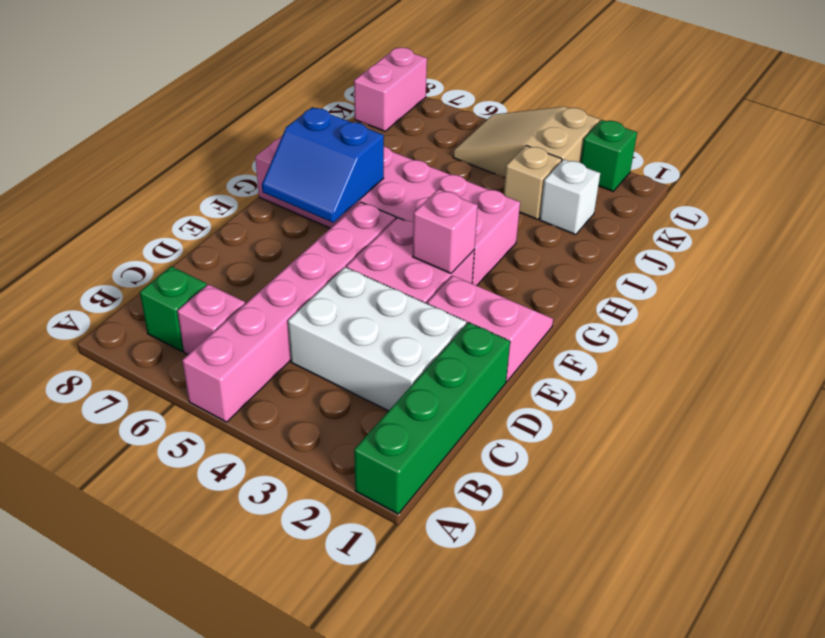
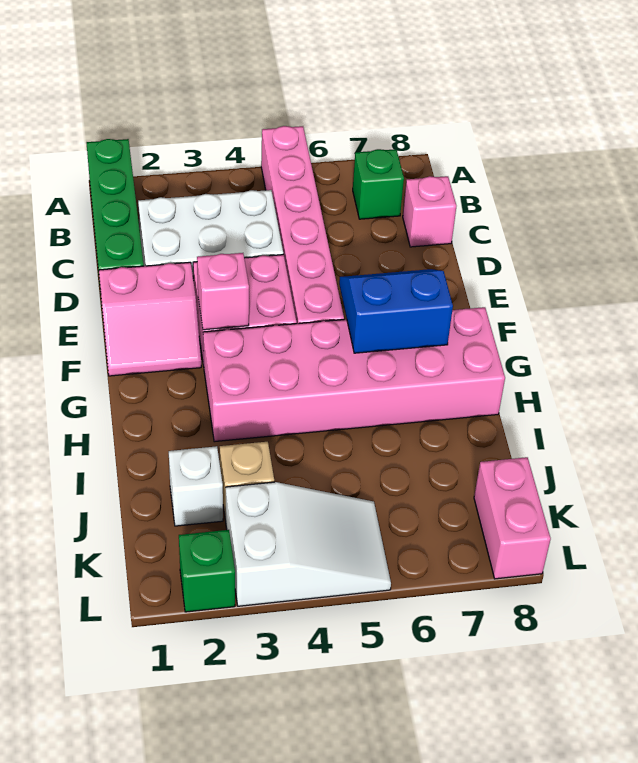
pink brick B6 level 1 -> pink brick C8 level 1
tan slope K3:L5 level 1 top 3 -> white slope K3:L5 level 1 top 3

